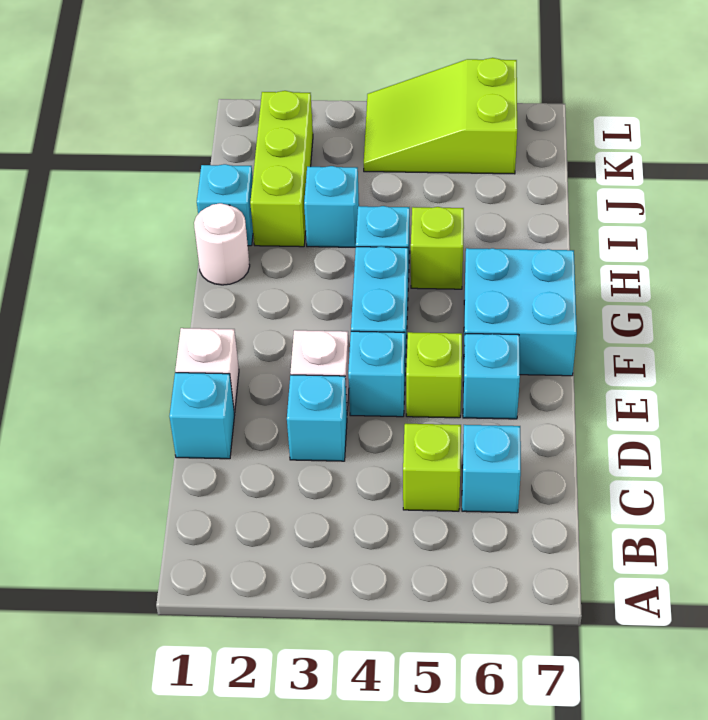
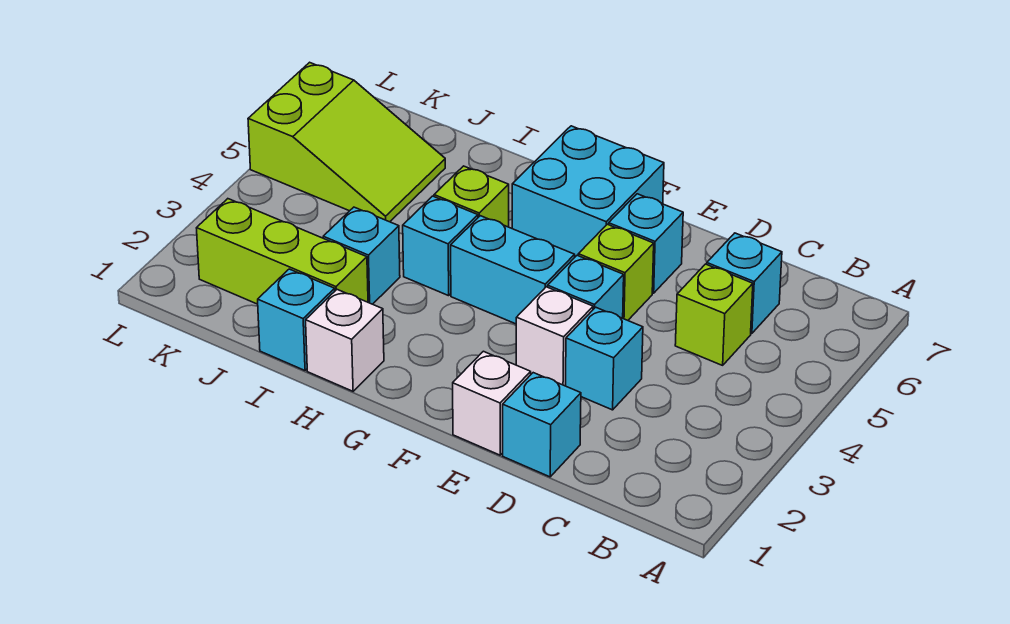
white round brick H1 level 1 -> white brick H1 level 1
lime slope K4:L6 level 1 top 6 -> lime slope J5:L6 level 1 top L

